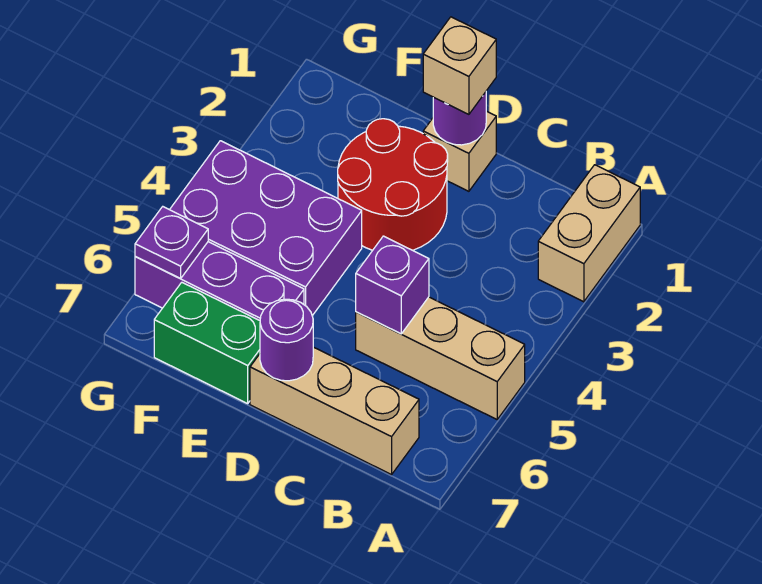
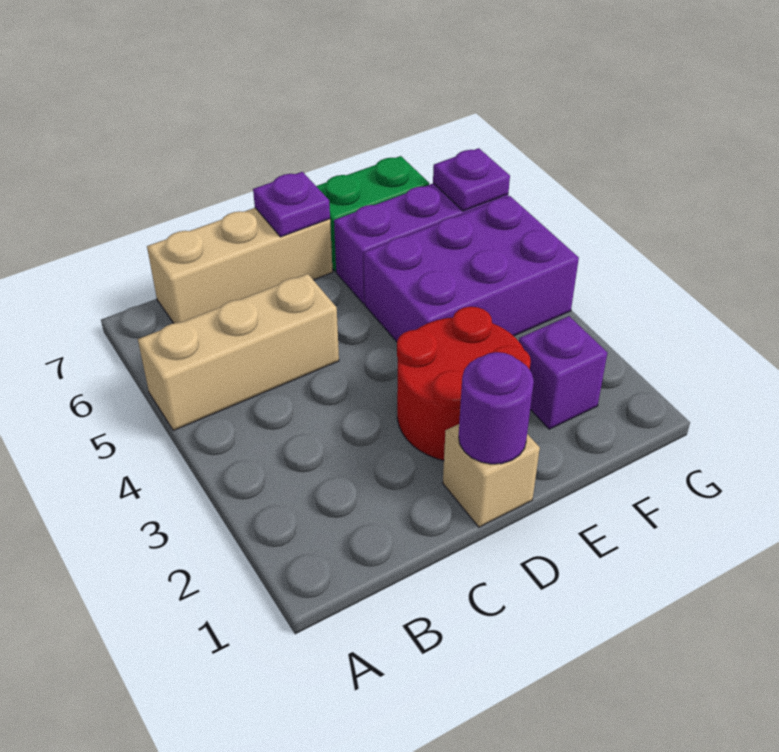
tan brick A1:A2 level 1 -> none
purple brick C5 level 2 -> purple brick F2 level 1
tan brick D1 level 3 -> none
purple round brick D7 level 2 -> purple plate D7 level 2

